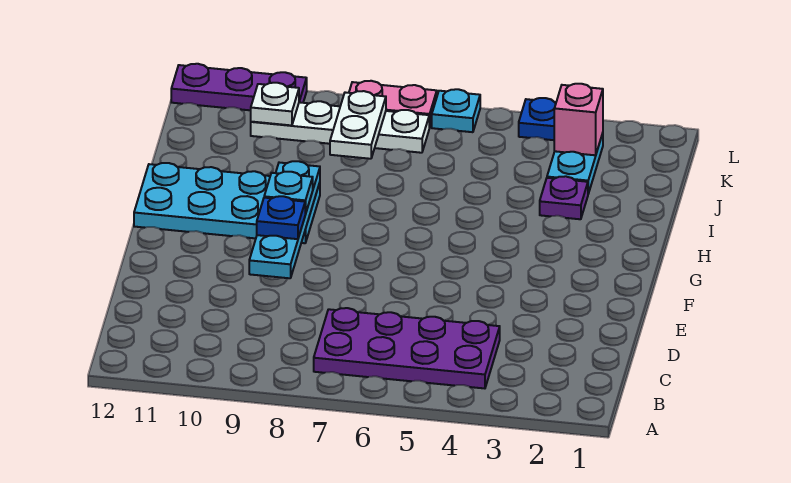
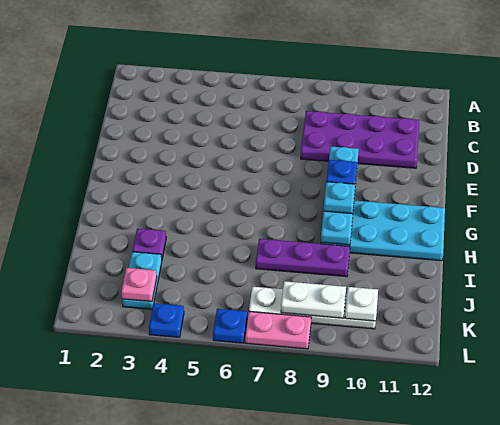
purple plate B4:C7 level 1 -> purple plate C8:D11 level 1
white plate J8:K8 level 2 -> white plate K8:K9 level 2
pink brick K3 level 2 -> pink plate K3 level 2
cyan plate L6 level 1 -> blue plate L6 level 1
purple plate L10:L12 level 1 -> purple plate I7:I9 level 1

